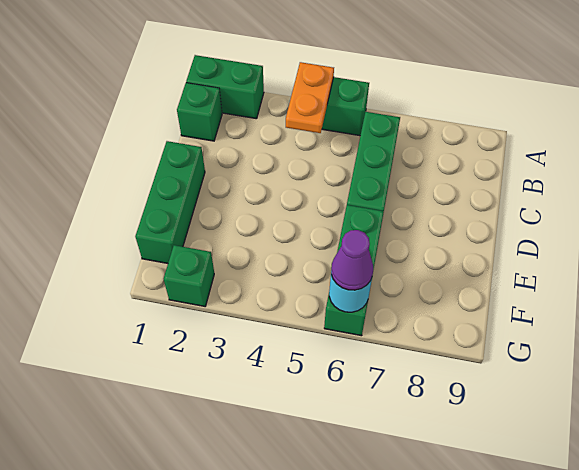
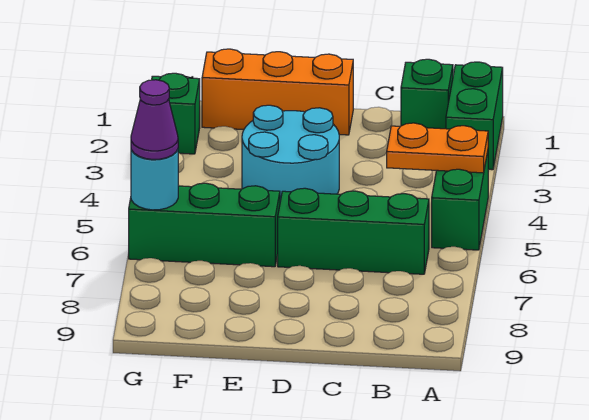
green brick D1:F1 level 1 -> orange brick D1:F1 level 1
none -> cyan round brick D3:E4 level 1

